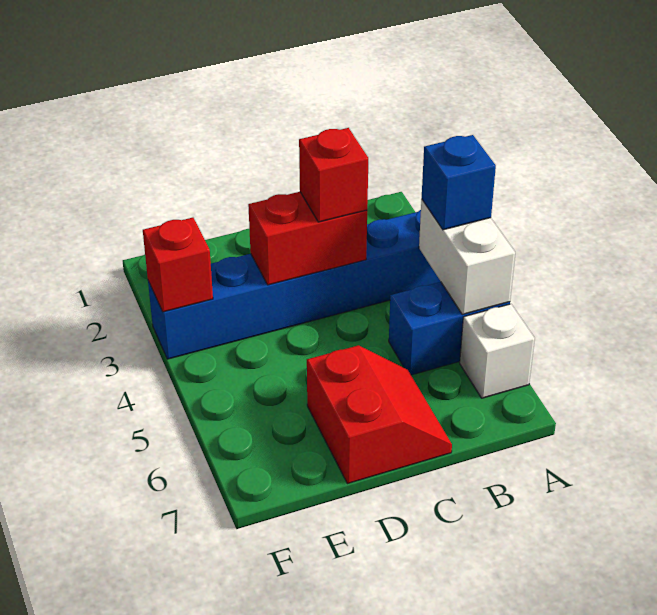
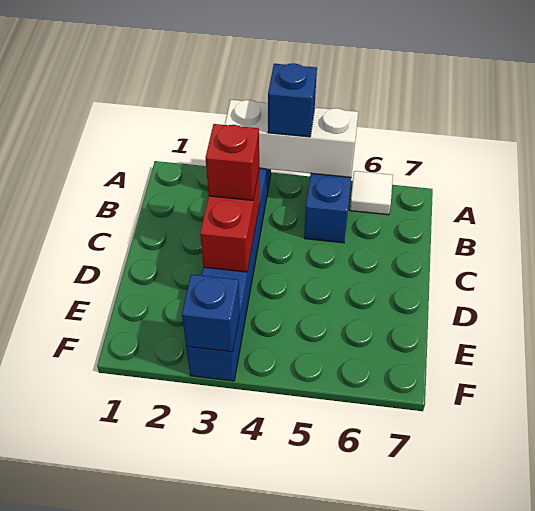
white brick A4:A5 level 2 -> white brick A3:A5 level 2
white brick A6 level 1 -> white tile A6 level 1
red slope C6:D7 level 1 top D -> none
red brick F3 level 2 -> blue brick F3 level 2

